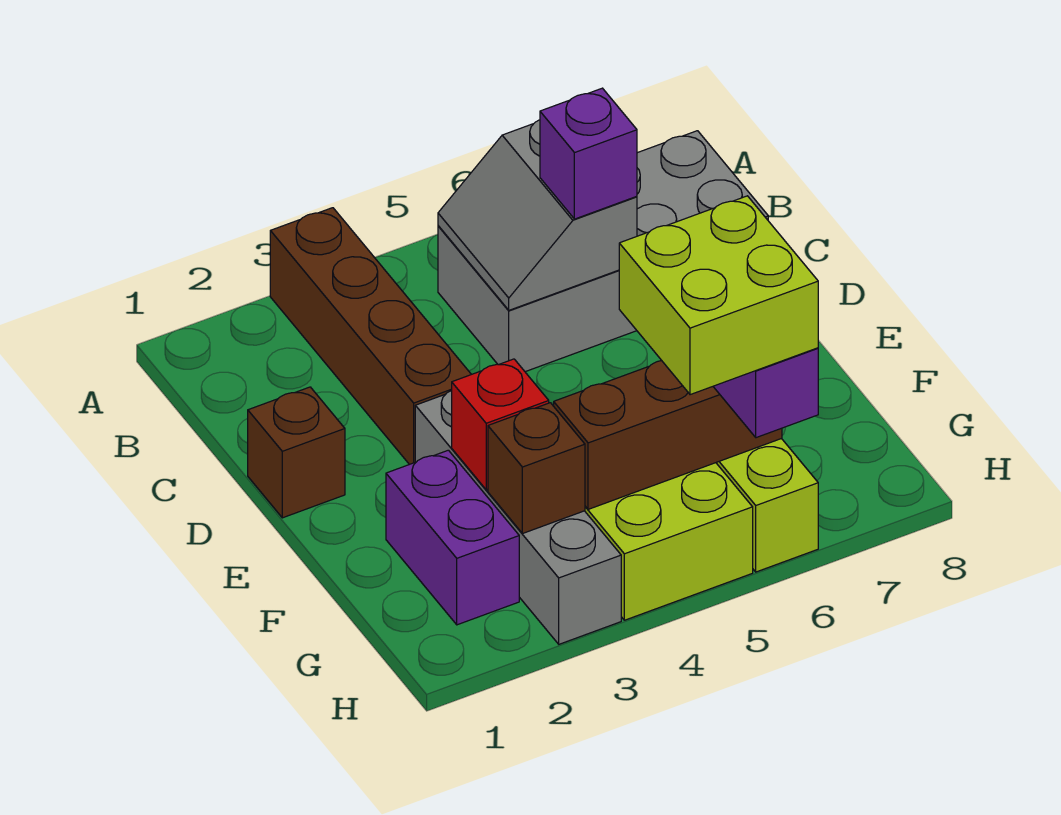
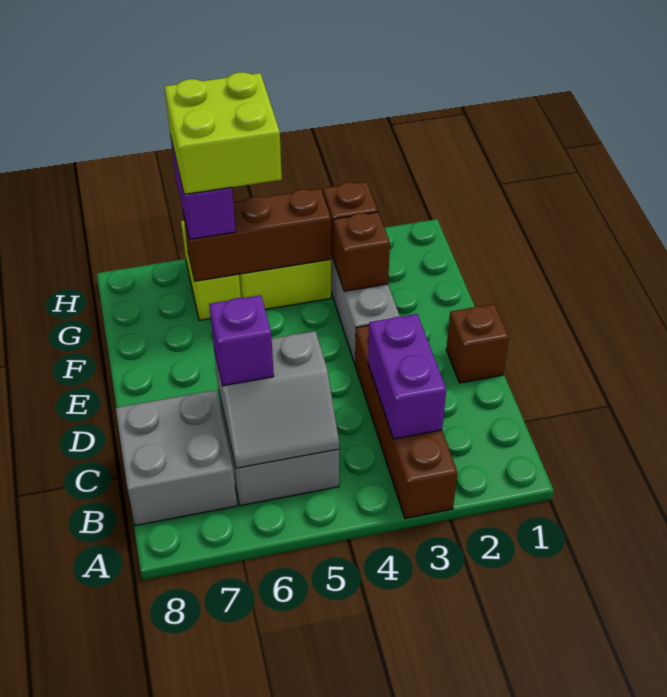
grey slope B5:C6 level 2 top 6 -> grey slope B5:C6 level 2 top C
purple brick F2:G2 level 1 -> purple brick B3:C3 level 2
red brick F3 level 2 -> brown brick F3 level 2

